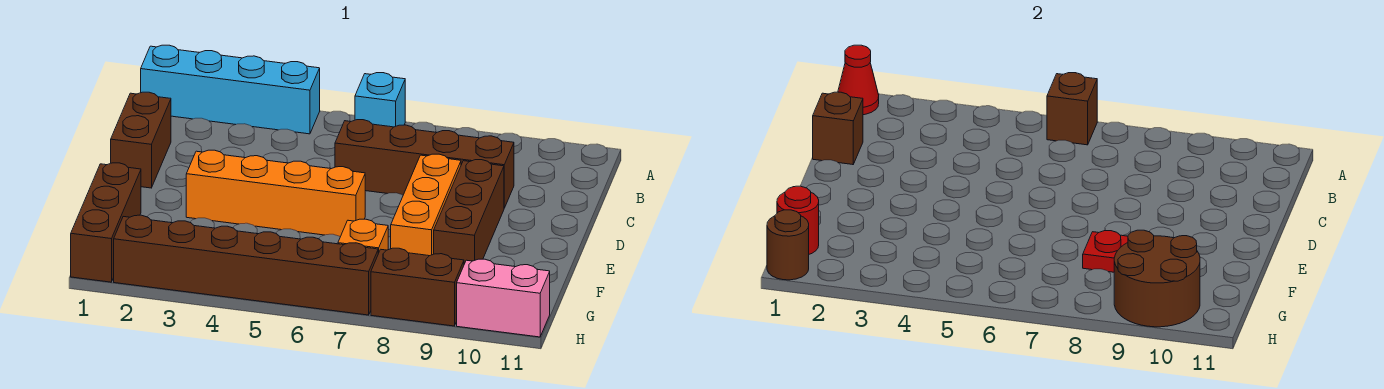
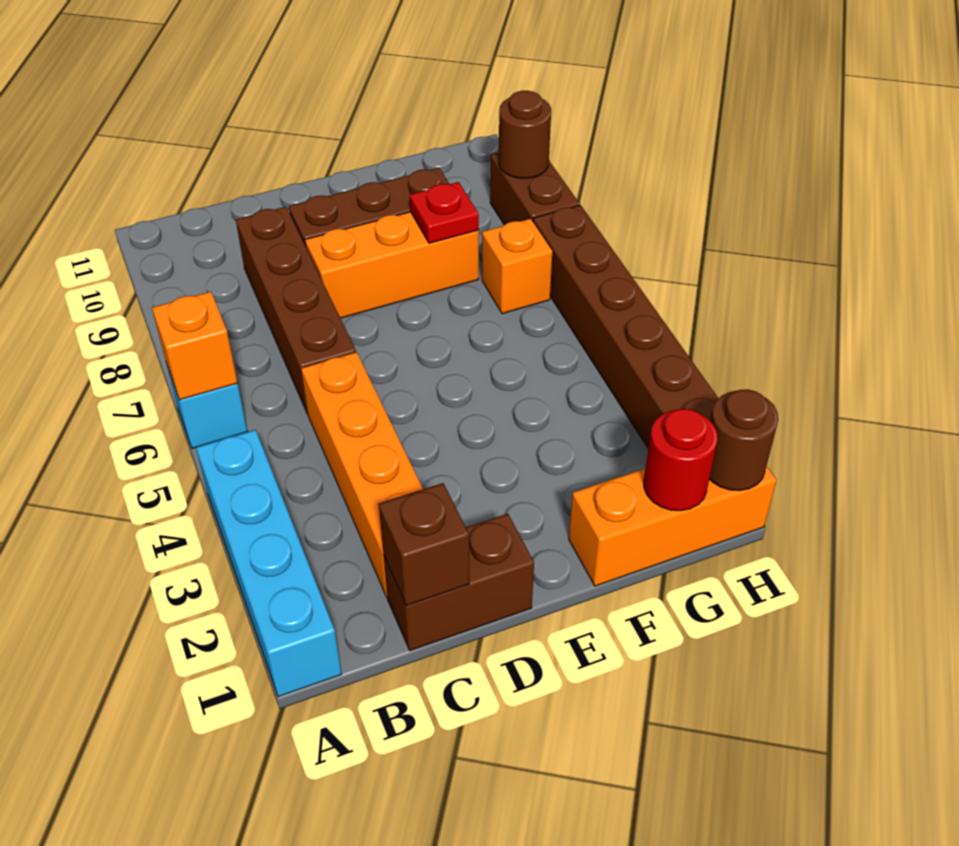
red cone A1 level 2 -> none
brown brick A6 level 2 -> orange brick A6 level 2
orange brick E3:E6 level 1 -> orange brick C2:C5 level 1
brown brick F1:H1 level 1 -> orange brick F1:H1 level 1
brown round brick G9:H10 level 2 -> brown round brick H9 level 2
pink brick H10:H11 level 1 -> none

